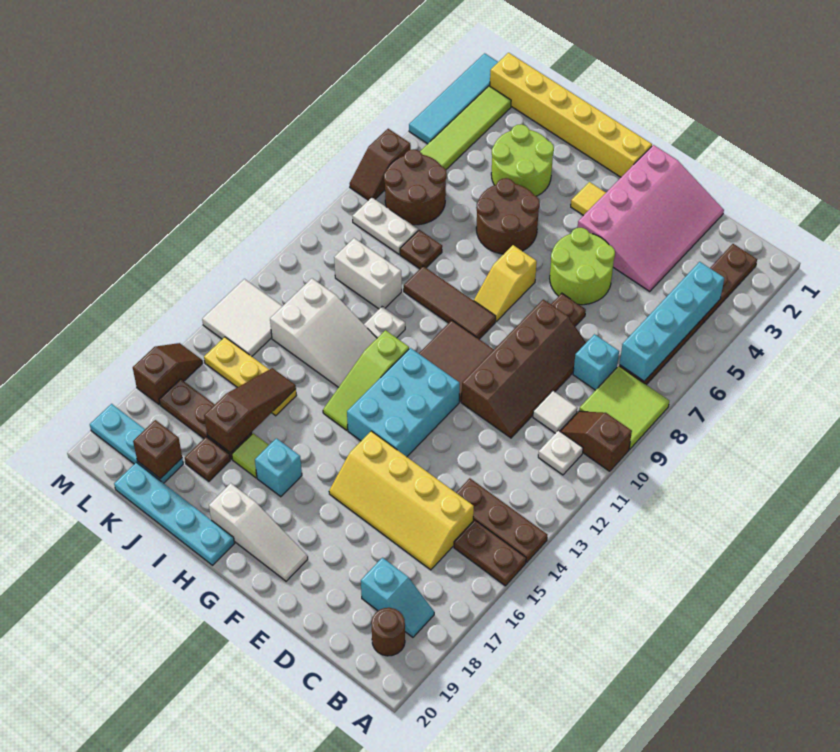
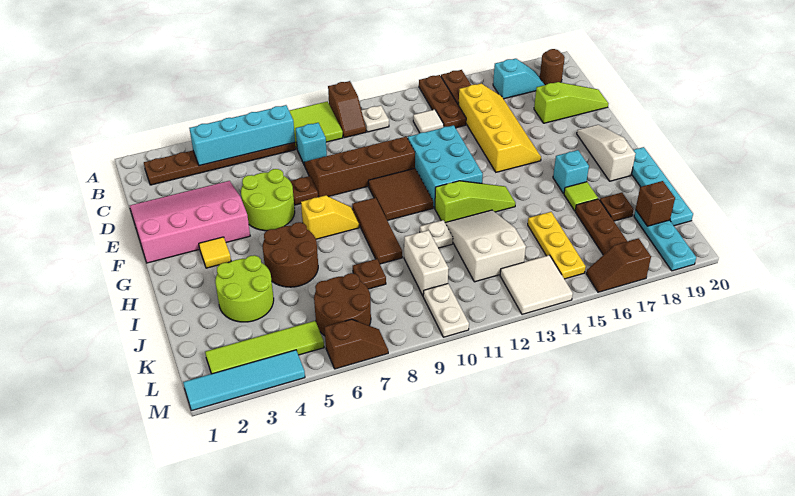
cyan slope B18:C18 level 1 top C -> cyan slope B17:B18 level 1 top 17
white tile C10 level 1 -> white tile C13 level 1
none -> lime slope D18:D20 level 1 top 18
cyan brick F12:G14 level 1 -> cyan brick E12:G13 level 1
yellow brick G1:L1 level 1 -> none
brown slope J15:J17 level 2 top 17 -> none
white plate K8:L8 level 1 -> white plate L10:M10 level 1

